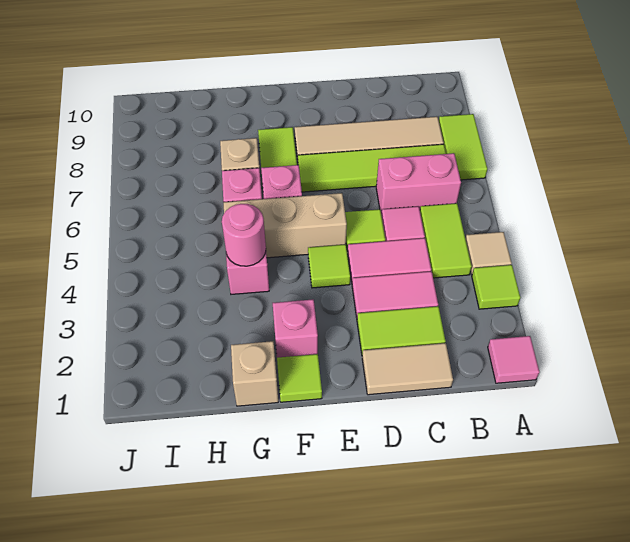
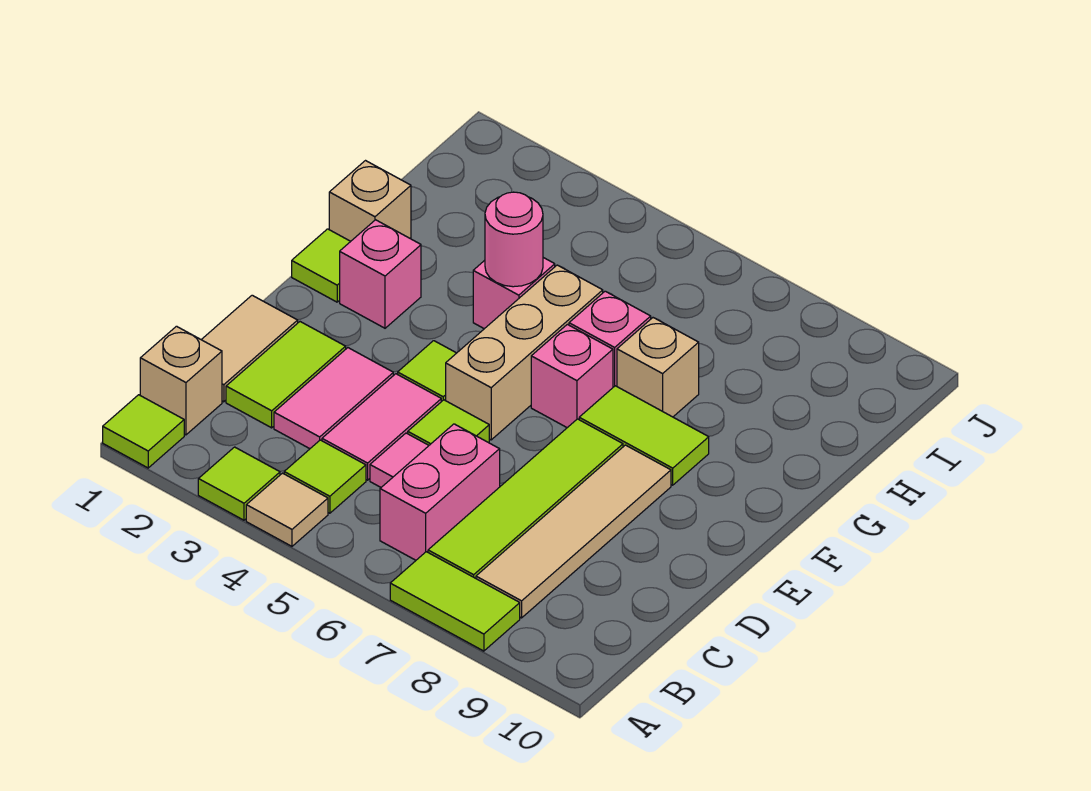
pink tile A1 level 1 -> lime tile A1 level 1
none -> tan brick B1 level 1
lime tile B4:B5 level 1 -> lime tile B4 level 1

